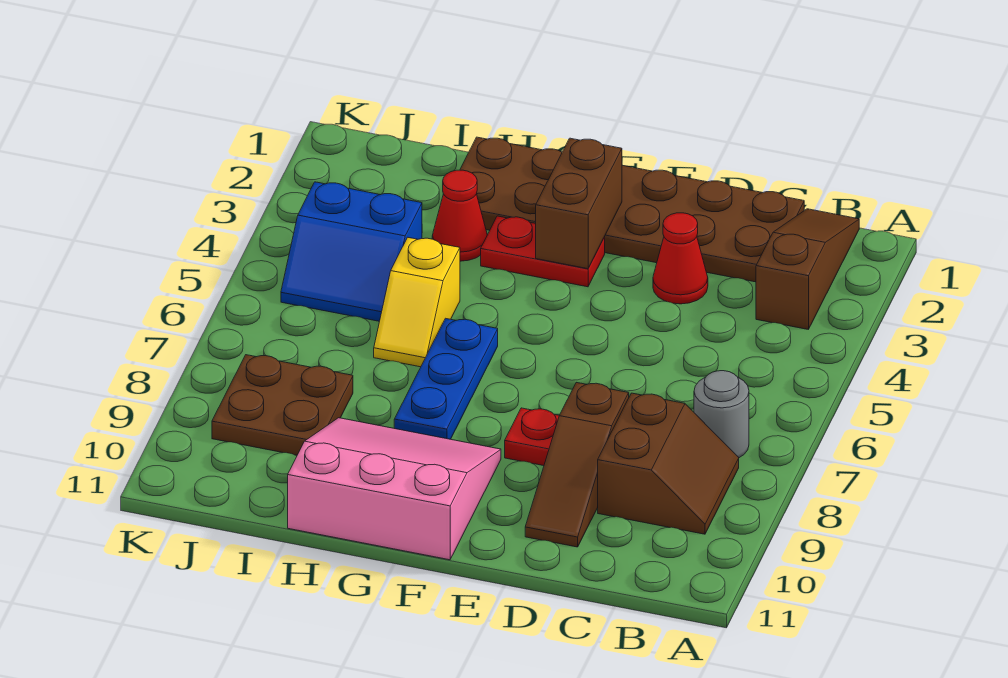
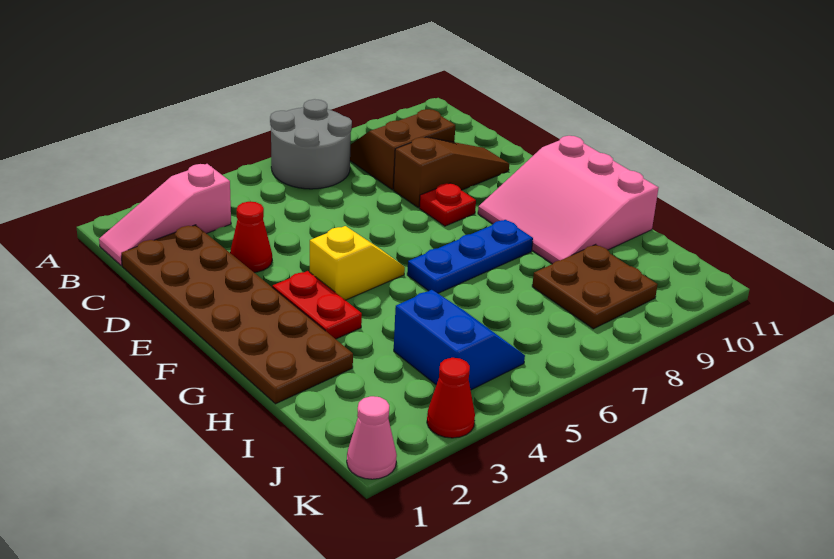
brown slope B1:B3 level 1 top 3 -> pink slope B1:B3 level 1 top 3
grey round brick B7 level 1 -> grey round brick A6:B7 level 1
brown brick F2:F3 level 2 -> none
red cone H3 level 1 -> red cone K3 level 1
yellow slope H5:H6 level 1 top 5 -> yellow slope F4:F5 level 1 top 4
none -> pink cone K1 level 1

